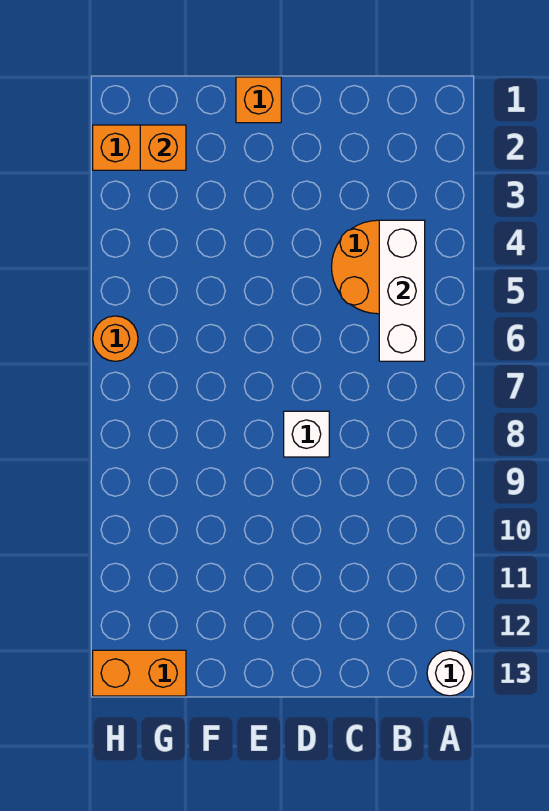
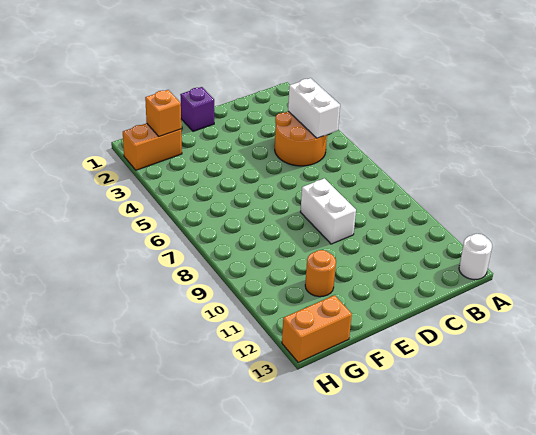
white brick B4:B6 level 2 -> white brick B4:B5 level 2
white brick D8 level 1 -> white brick D8:D9 level 1
orange brick E1 level 1 -> purple brick E1 level 1
orange round brick H6 level 1 -> orange round brick F11 level 1

